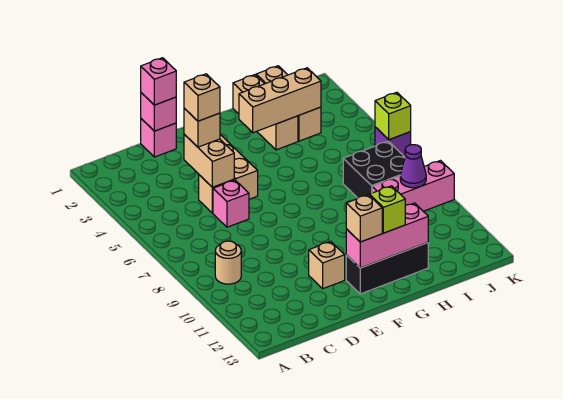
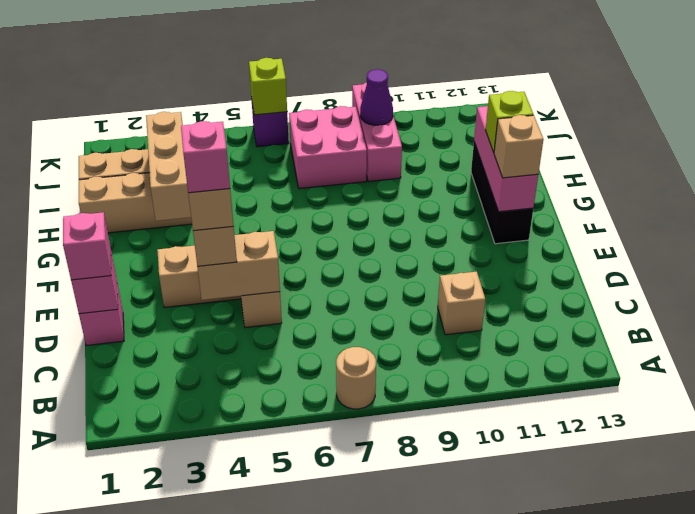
tan round brick B9 level 1 -> tan round brick A7 level 1
pink brick D6 level 1 -> pink brick D4 level 5
tan brick E11 level 1 -> tan brick C10 level 1
black brick I7:J8 level 1 -> pink brick I7:J8 level 1

